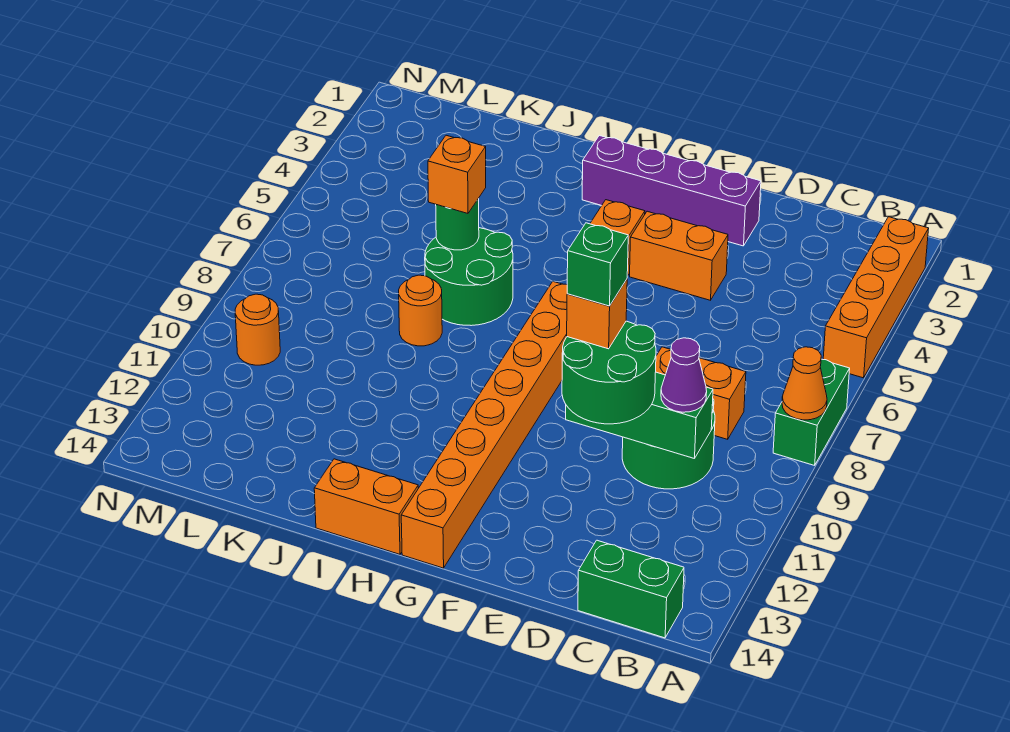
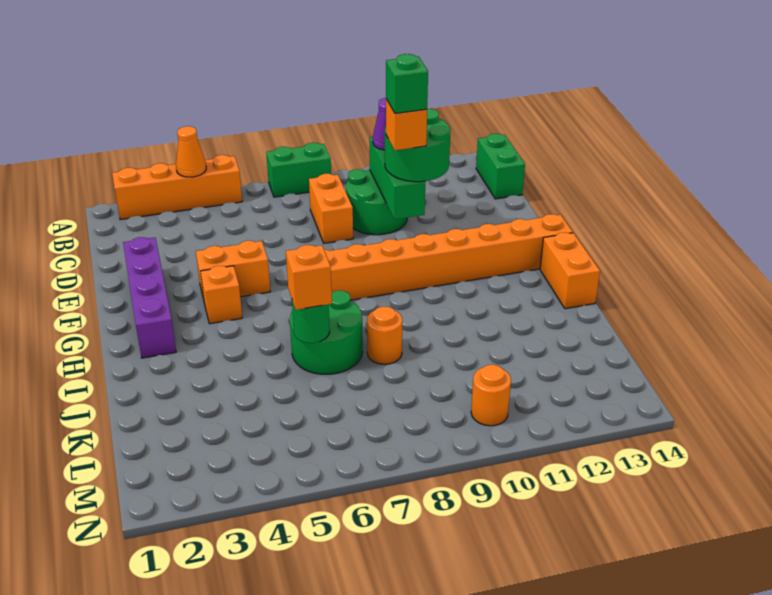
orange cone A8 level 2 -> orange cone A4 level 2
orange brick E4:F4 level 1 -> orange brick F4:F5 level 1

